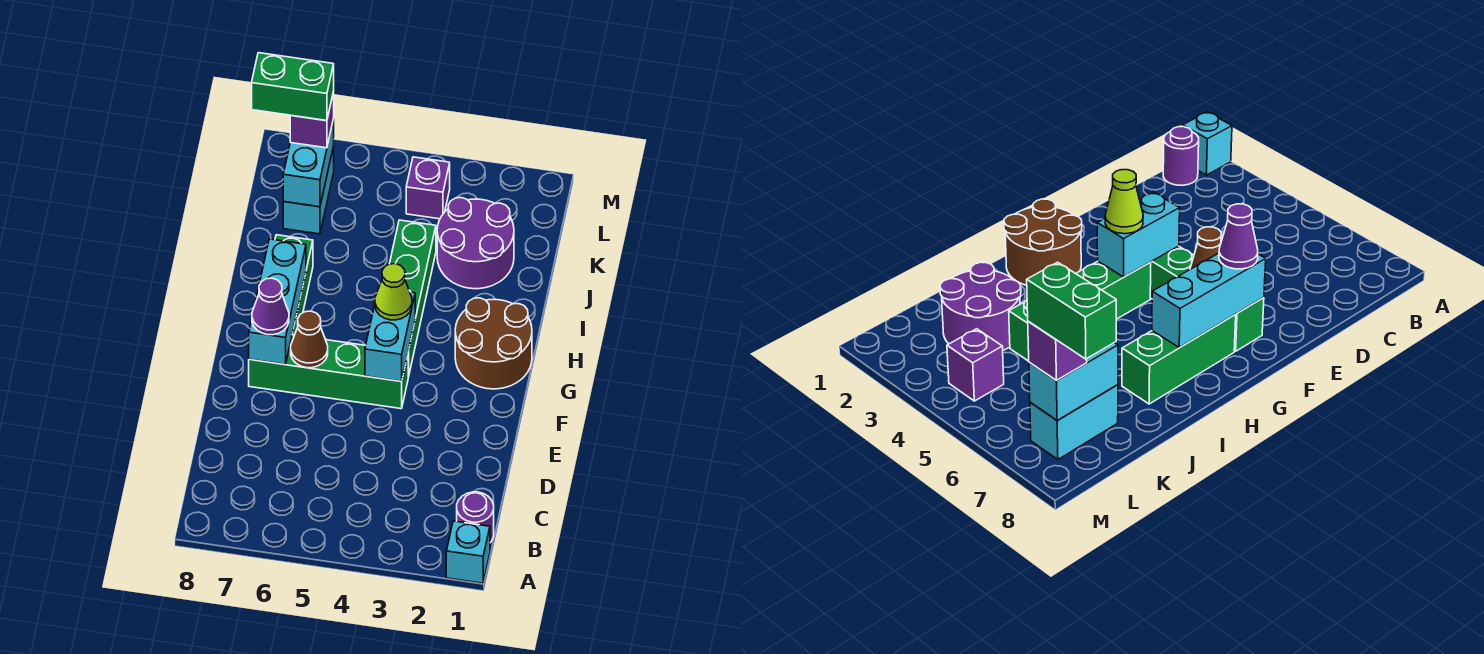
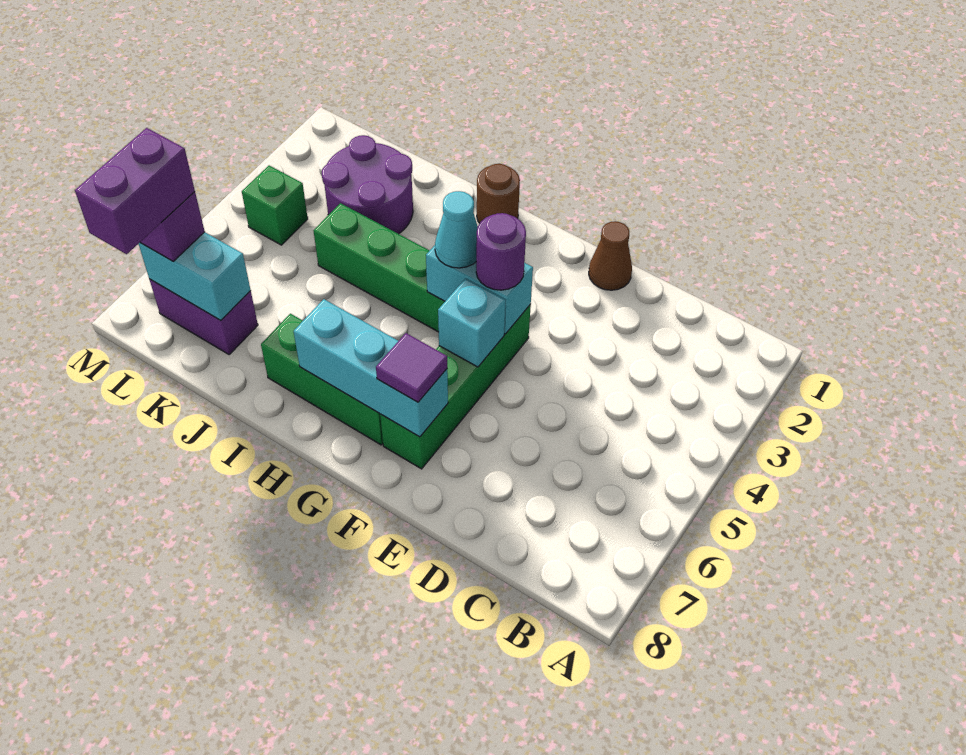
cyan brick A1 level 1 -> cyan brick F5 level 2
purple round brick B1 level 1 -> purple round brick F4 level 3
brown cone F6 level 2 -> brown cone E1 level 1
purple cone F7 level 3 -> purple tile F7 level 3
brown round brick G1:H2 level 1 -> brown round brick H1 level 1
lime cone G4 level 3 -> cyan cone G4 level 3
cyan brick K7:L7 level 1 -> purple brick K7:L7 level 1
purple brick L4 level 1 -> green brick L4 level 1
green brick L7:L8 level 4 -> purple brick L7:L8 level 4

